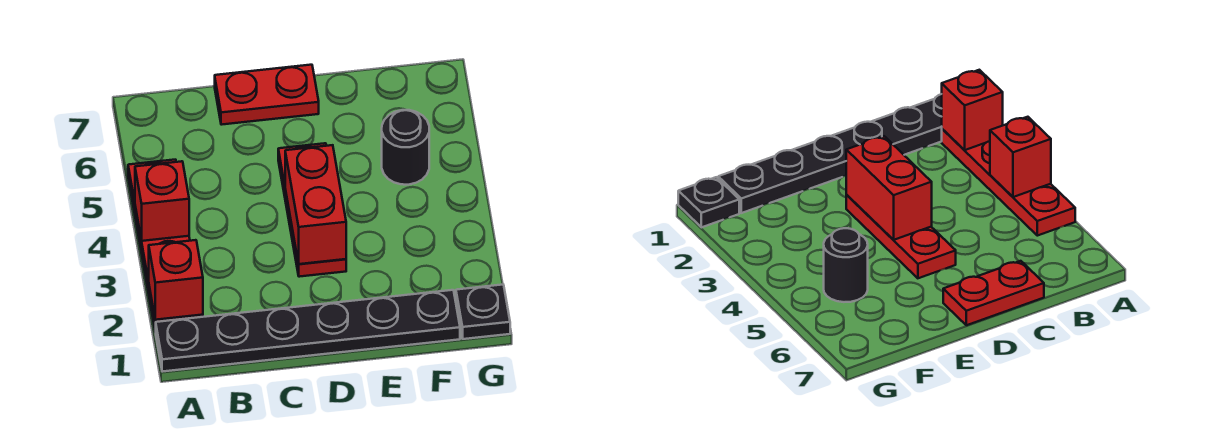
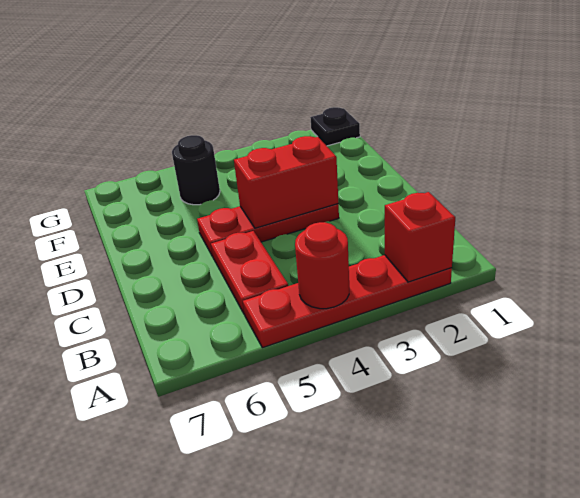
black plate A1:F1 level 1 -> none
red brick A4 level 2 -> red round brick A4 level 2
red plate C7:D7 level 1 -> red plate B5:C5 level 1

